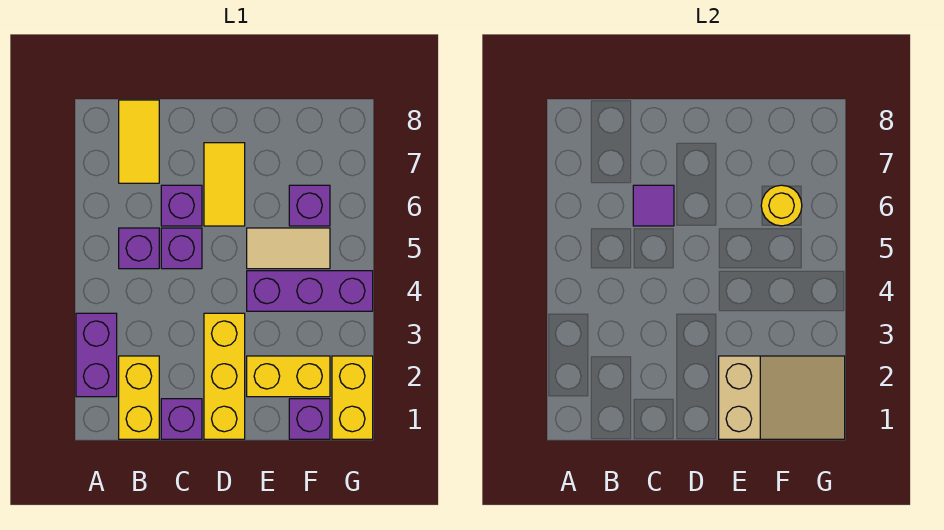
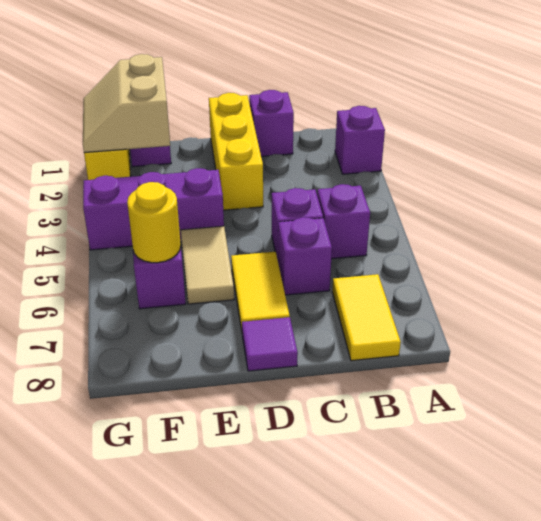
purple brick A2:A3 level 1 -> purple brick A2 level 1
yellow brick B1:B2 level 1 -> none
purple tile C6 level 2 -> purple tile D8 level 1
tan slope E1:G2 level 2 top E -> tan slope F1:G2 level 2 top F
yellow brick E2:F2 level 1 -> none
tan tile E5:F5 level 1 -> tan tile E5:E6 level 1

